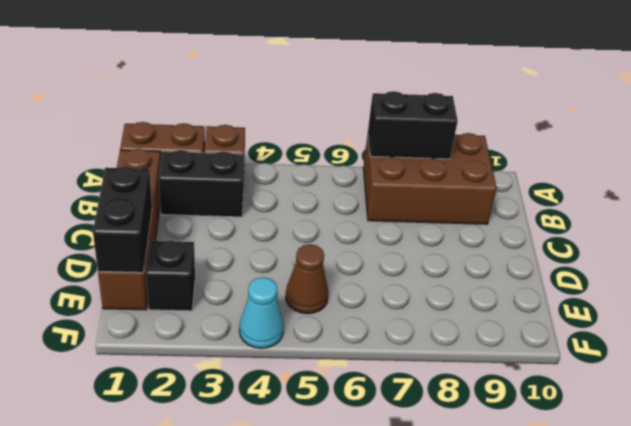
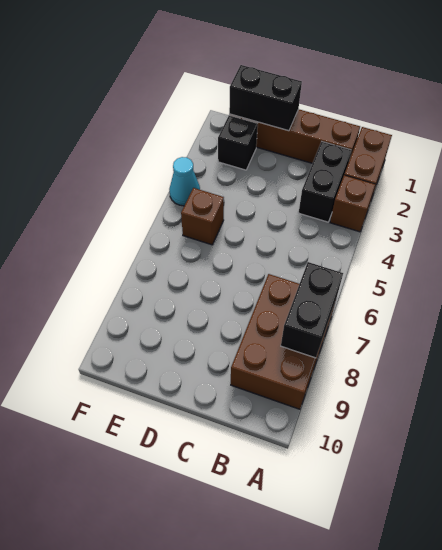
brown cone E5 level 1 -> brown brick E5 level 1

